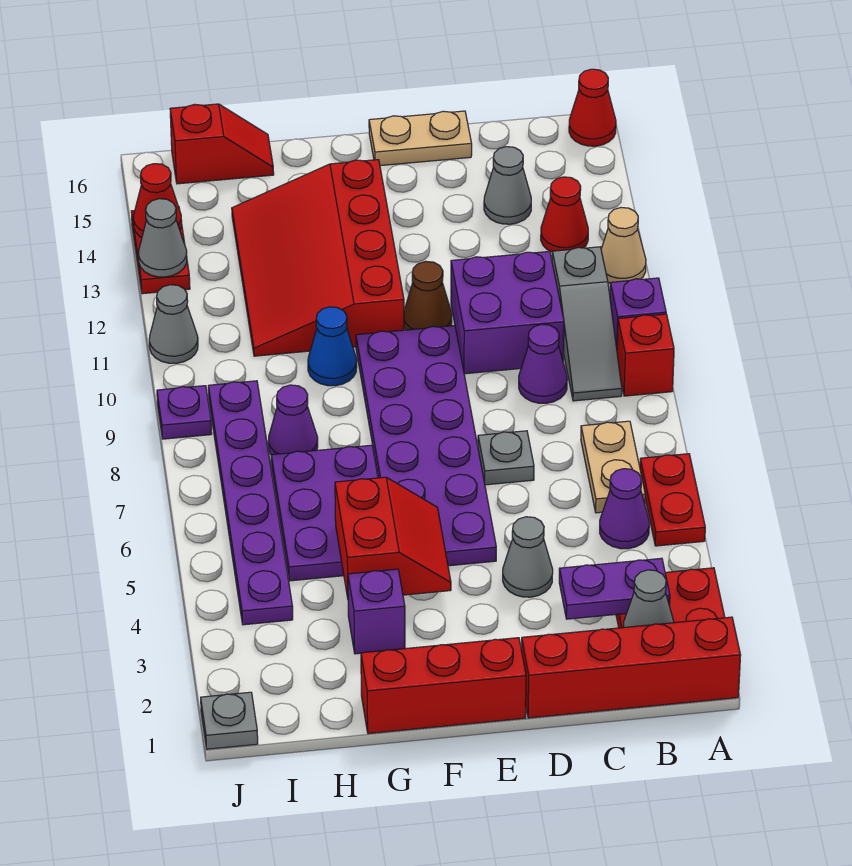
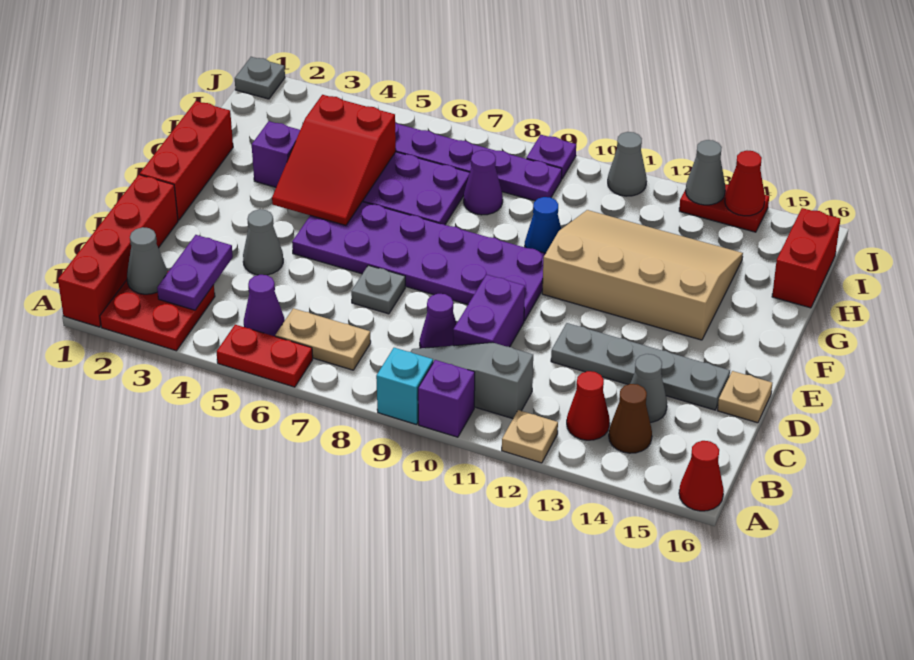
red brick A9 level 1 -> cyan brick A9 level 1
tan cone A12 level 1 -> tan plate A12 level 1
purple brick C10:D11 level 1 -> purple brick C10:D10 level 1
none -> grey plate D12:D15 level 1
tan plate D16:E16 level 1 -> tan plate D16 level 1
brown cone E11 level 1 -> brown cone B14 level 1
red slope F4:G5 level 2 top G -> red slope F4:H5 level 2 top H
red slope F11:H14 level 1 top F -> tan slope F11:H14 level 1 top F
red slope H16:I16 level 1 top I -> red brick H16:I16 level 1

